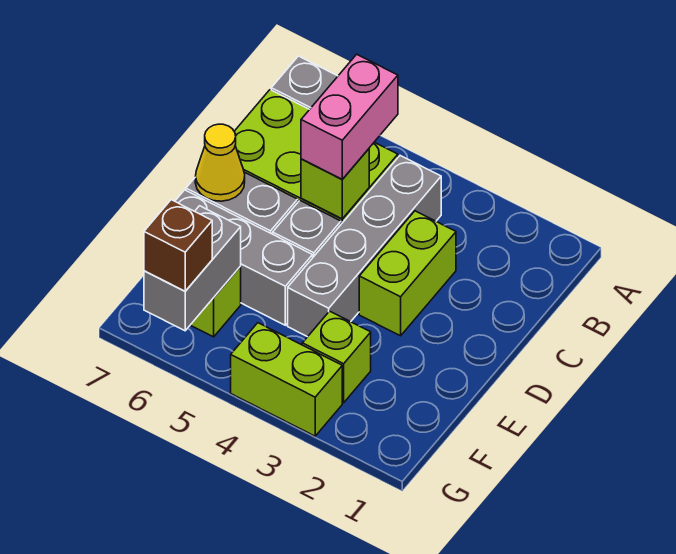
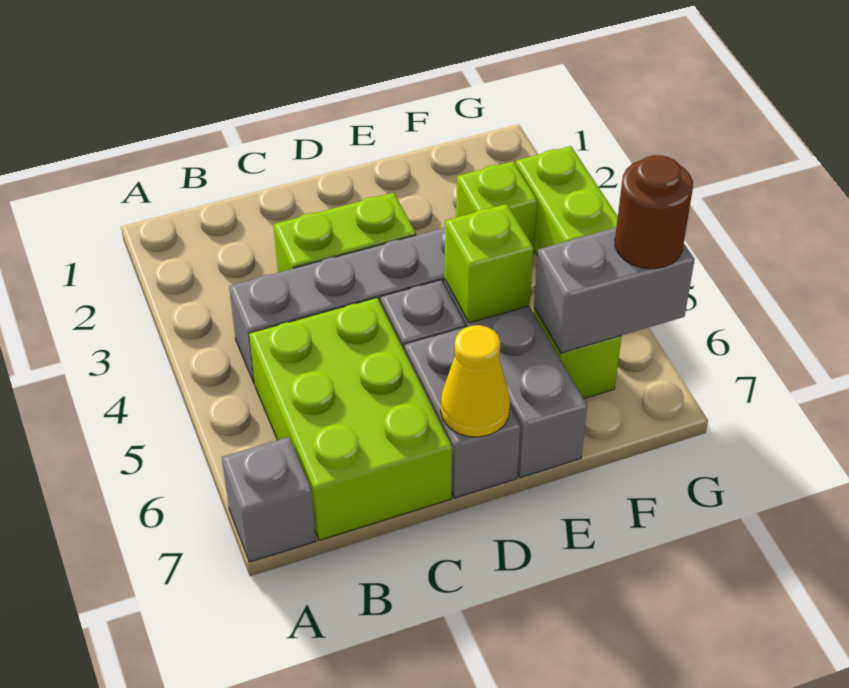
pink brick B5:C5 level 3 -> none
lime brick C5 level 2 -> lime brick E5 level 2
brown brick G6 level 3 -> brown round brick G6 level 3

